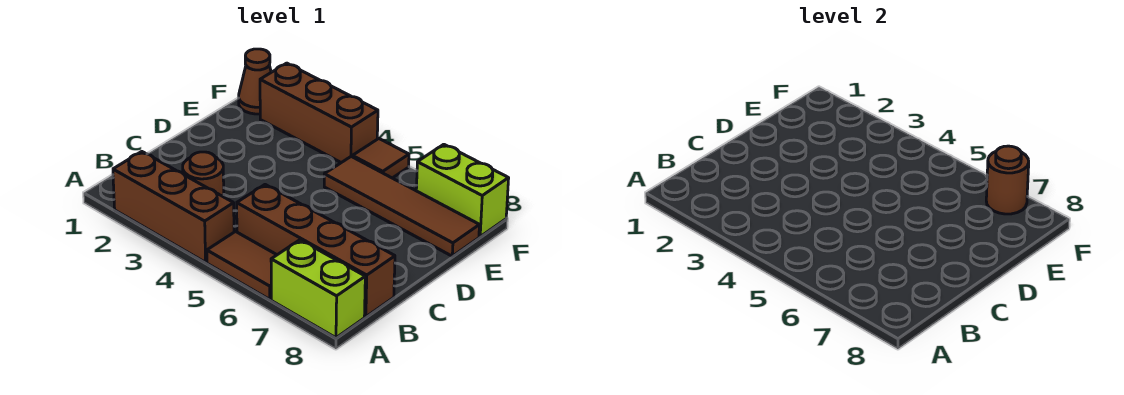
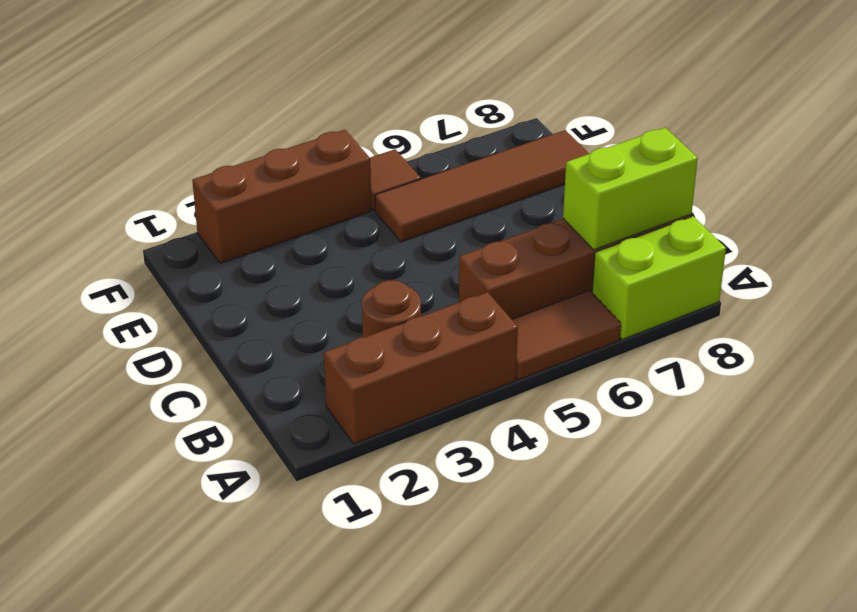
brown cone F1 level 1 -> none
lime brick F7:F8 level 1 -> lime brick B7:B8 level 2
brown round brick F7 level 2 -> none

